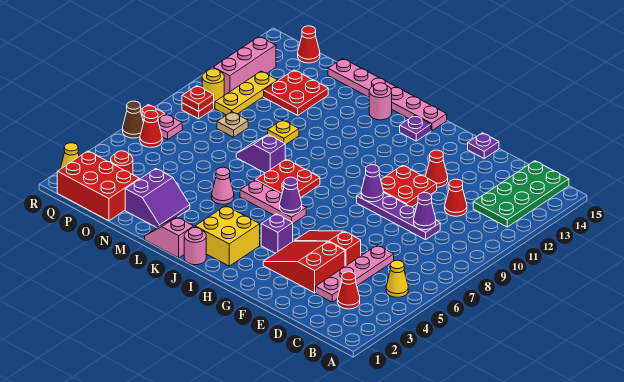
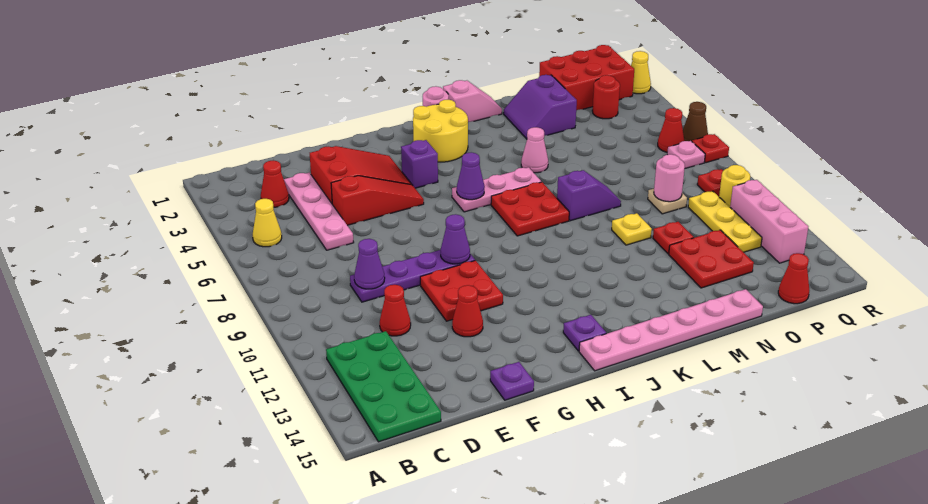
yellow brick I2:J3 level 1 -> yellow round brick I2:J3 level 1
pink round brick K14 level 1 -> pink round brick O9 level 2
red plate Q9 level 2 -> red plate N11 level 1

